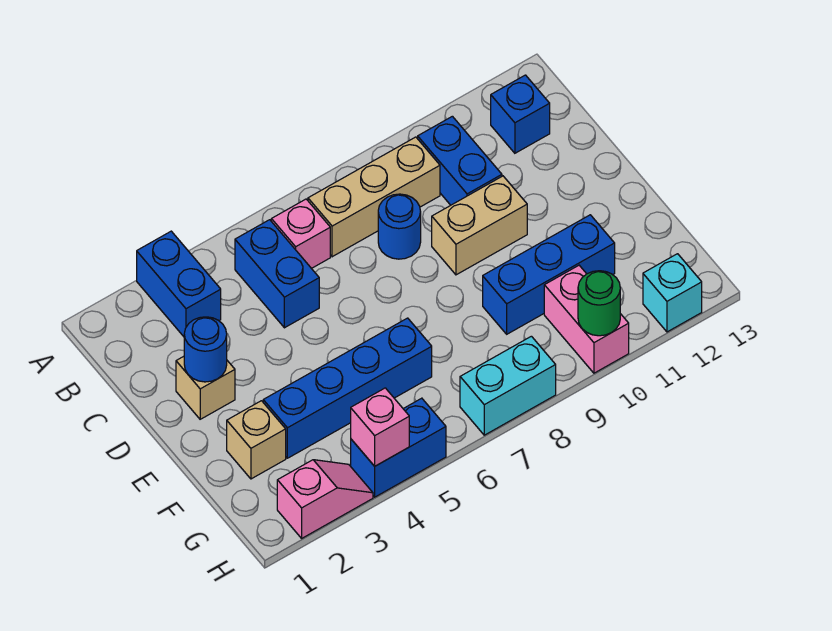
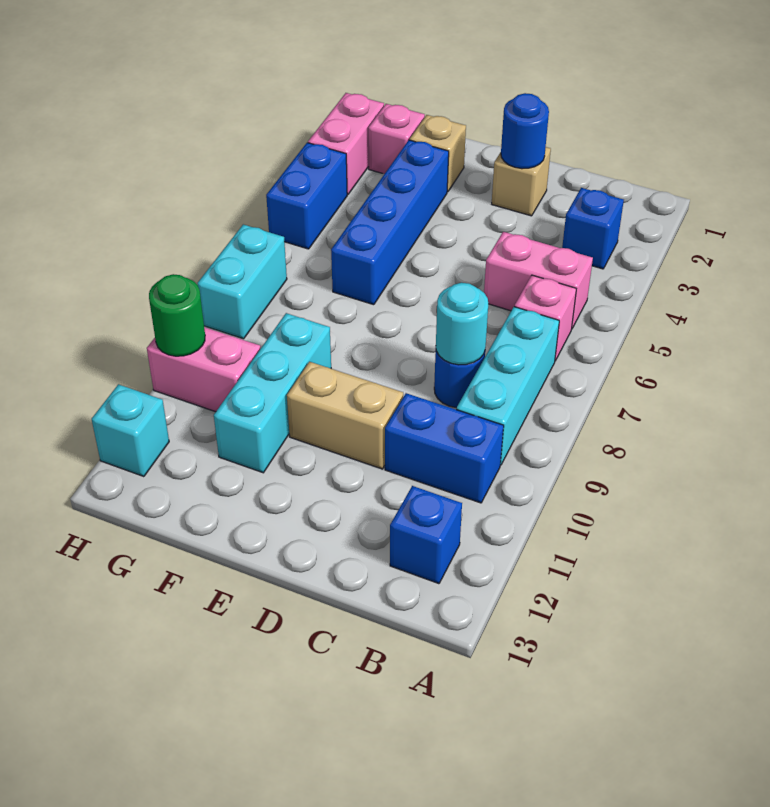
blue brick A3:B3 level 1 -> blue brick B3 level 1
blue brick B5:C5 level 1 -> pink brick B5:C5 level 1
tan brick B7:B9 level 1 -> cyan brick B7:B9 level 1
none -> cyan round brick C8 level 2
tan brick D9:D10 level 1 -> tan brick D10:E10 level 1
blue brick F9:F11 level 1 -> cyan brick F9:F11 level 1
pink slope H2:H3 level 1 top 2 -> pink brick H2:H3 level 1
pink brick H4 level 2 -> pink brick G2 level 1

